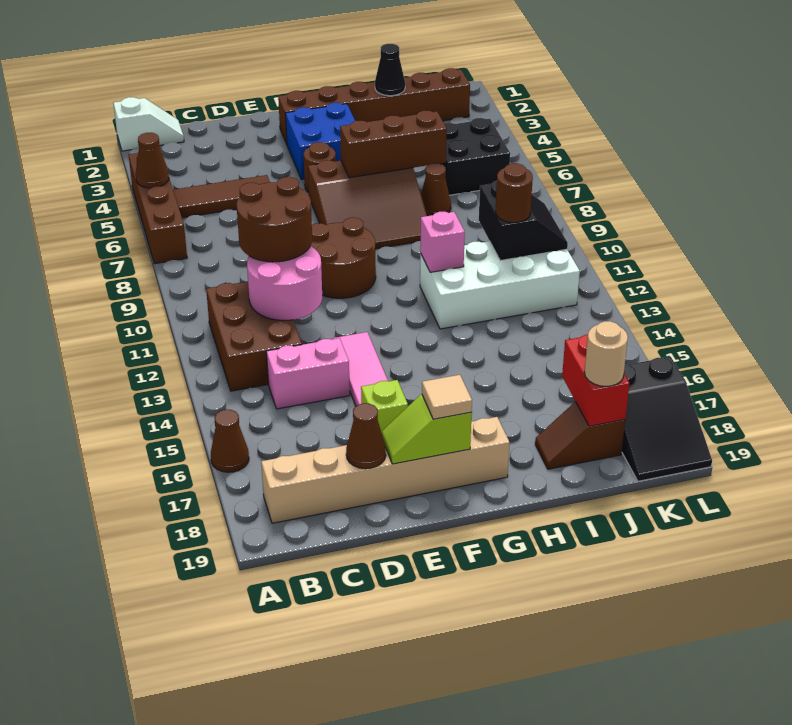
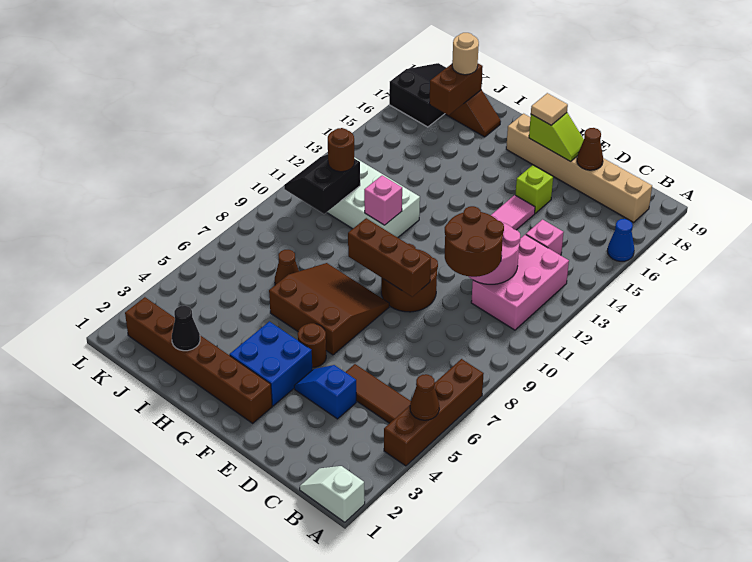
brown cone A16 level 1 -> blue cone A16 level 1
brown brick B11:C13 level 1 -> pink brick B11:C13 level 1
pink brick C14:D14 level 1 -> pink brick C14 level 1
none -> blue slope D4:E4 level 1 top D
brown brick G6:I6 level 2 -> brown brick E9:G9 level 2
black brick J5:K6 level 1 -> none
red brick J17:J18 level 2 -> brown brick J17:J18 level 2

